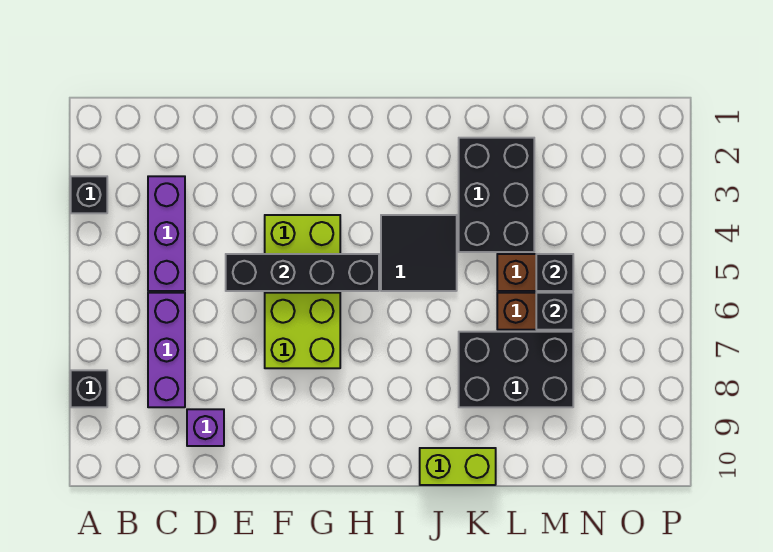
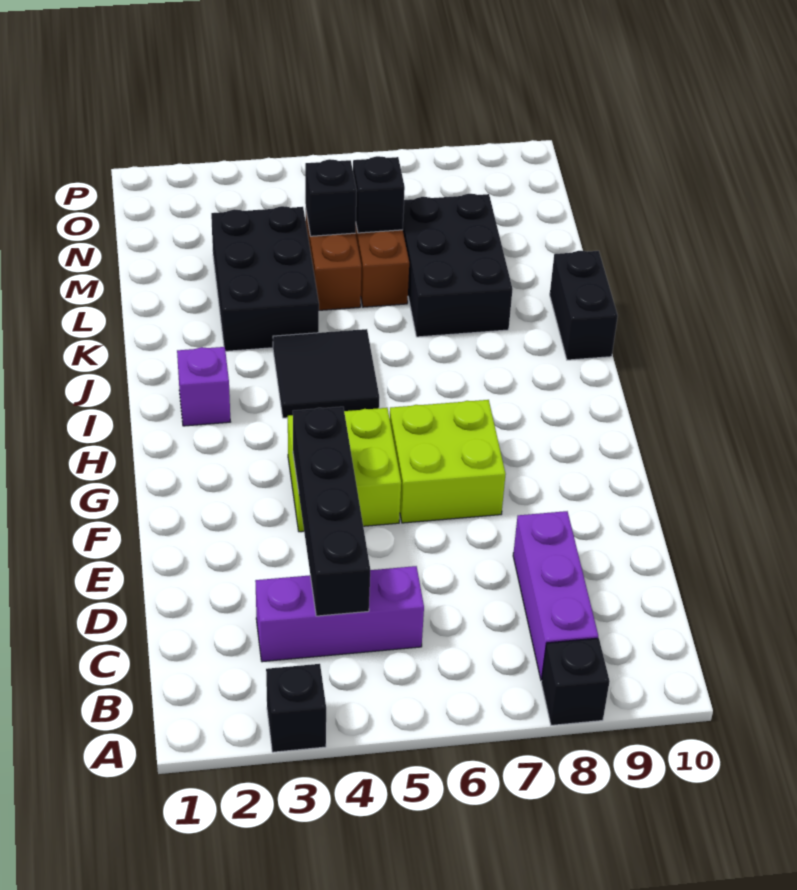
purple brick C6:C8 level 1 -> purple brick B8:D8 level 1
purple brick D9 level 1 -> purple brick I2 level 1
black brick E5:H5 level 2 -> black brick C4:F4 level 2
lime brick J10:K10 level 1 -> black brick J10:K10 level 1
black brick K2:L4 level 1 -> black brick K3:M4 level 1

